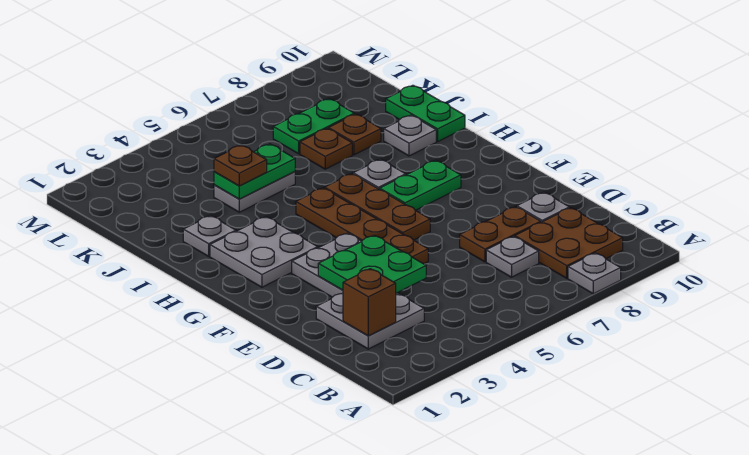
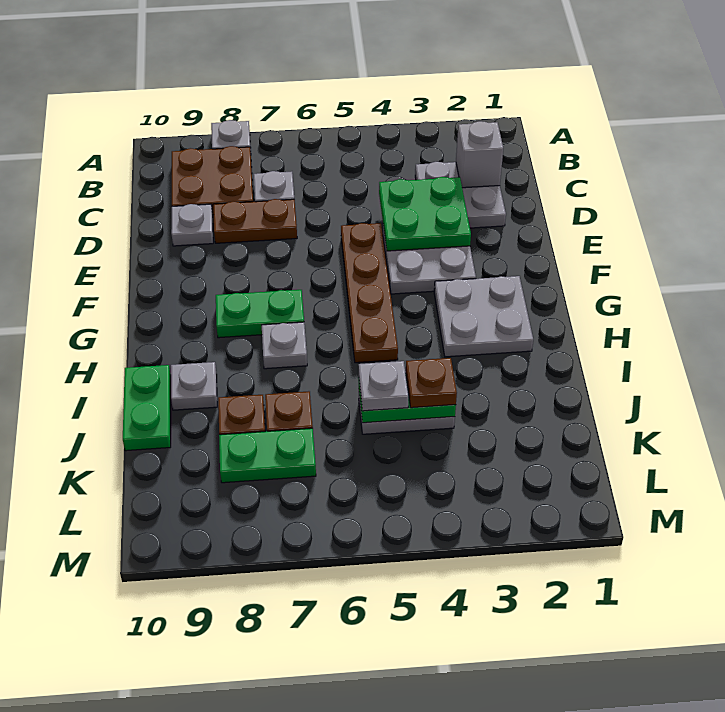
brown brick C2 level 2 -> grey brick C2 level 2
brown plate F6:H6 level 1 -> none
grey plate I2 level 1 -> grey plate J5 level 3

